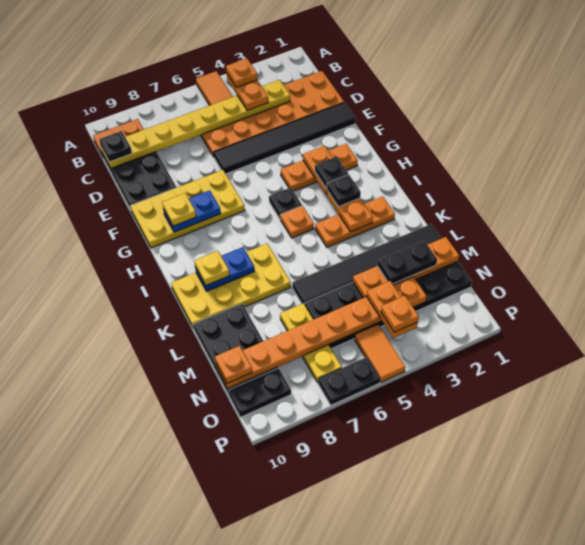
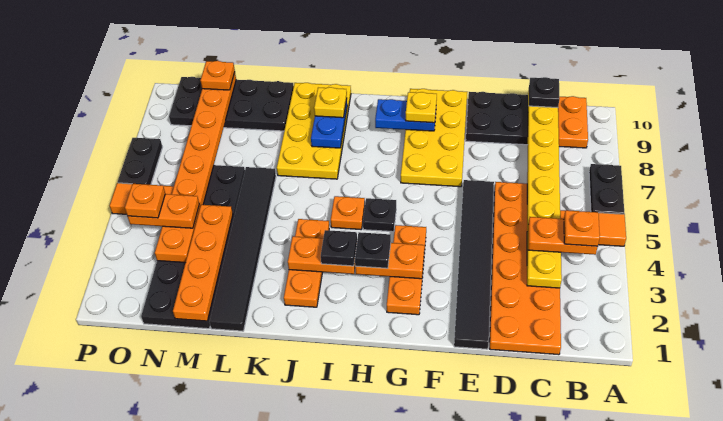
blue plate G8:G9 level 2 -> blue plate G9:H9 level 2
black plate M2:M3 level 3 -> black plate A6:A7 level 1
yellow plate M7:O7 level 1 -> none

